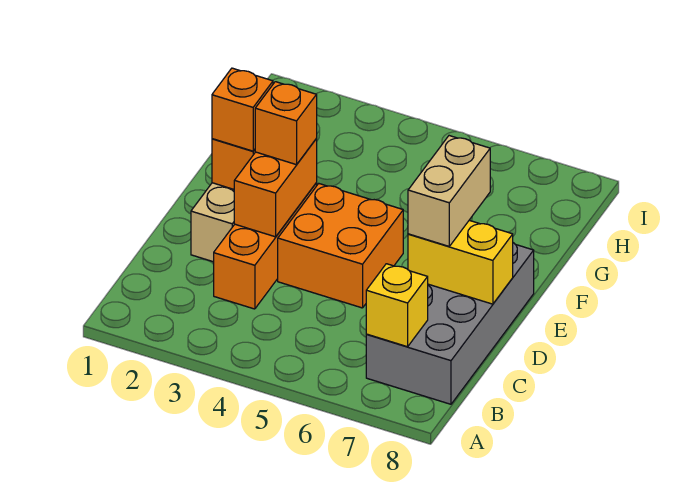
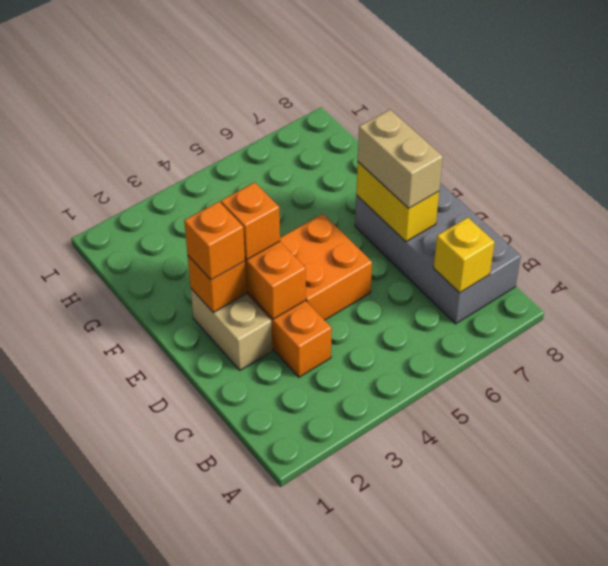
yellow brick D7:D8 level 2 -> yellow brick D7:E7 level 2

